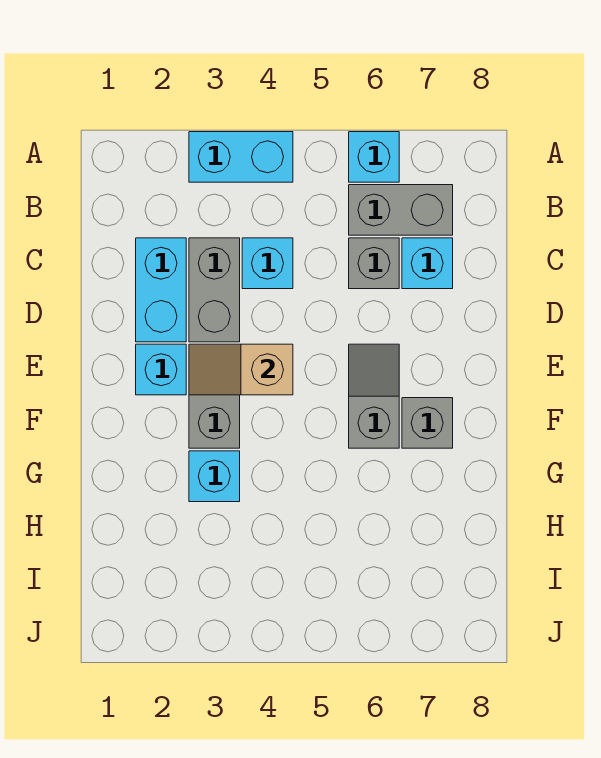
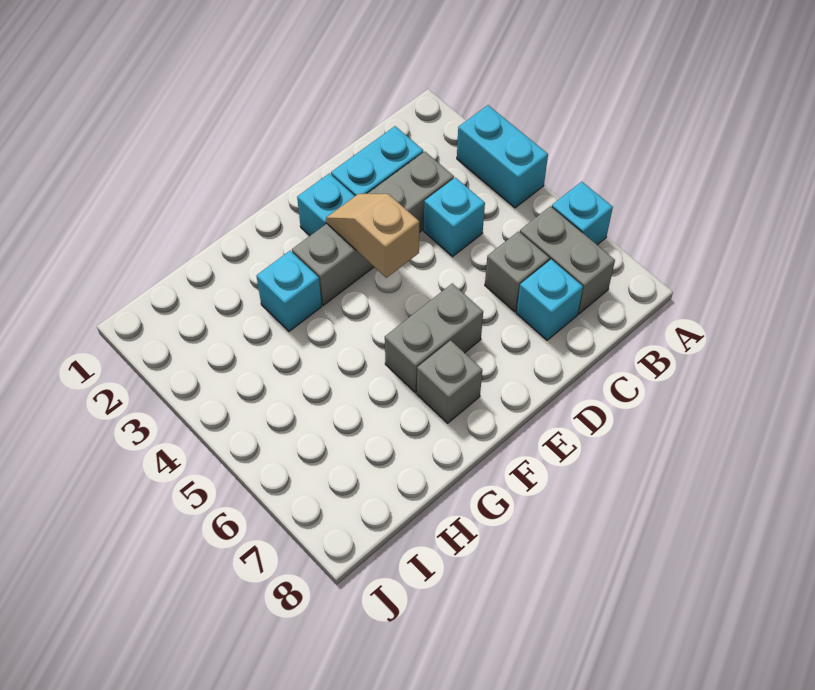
grey slope E6:F6 level 1 top F -> grey brick E6:F6 level 1

